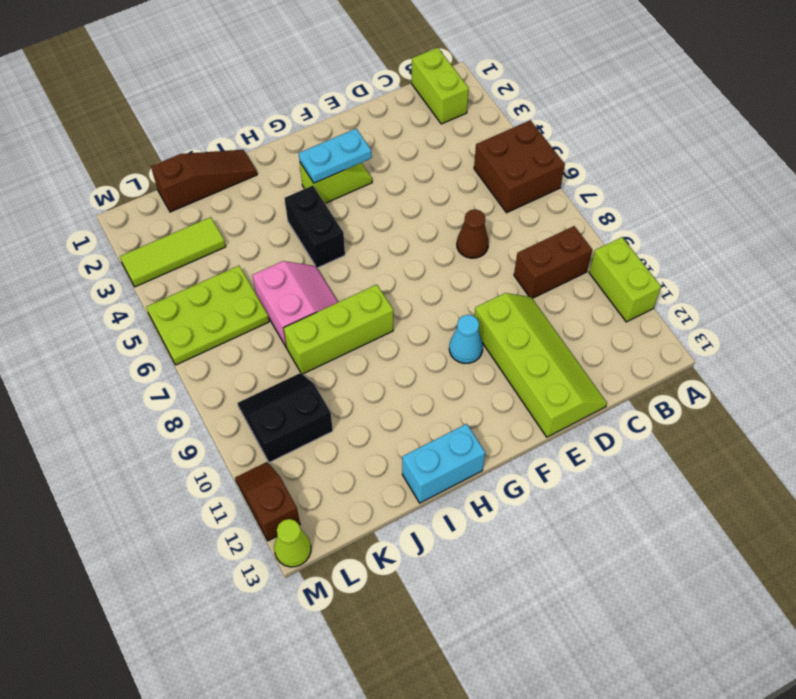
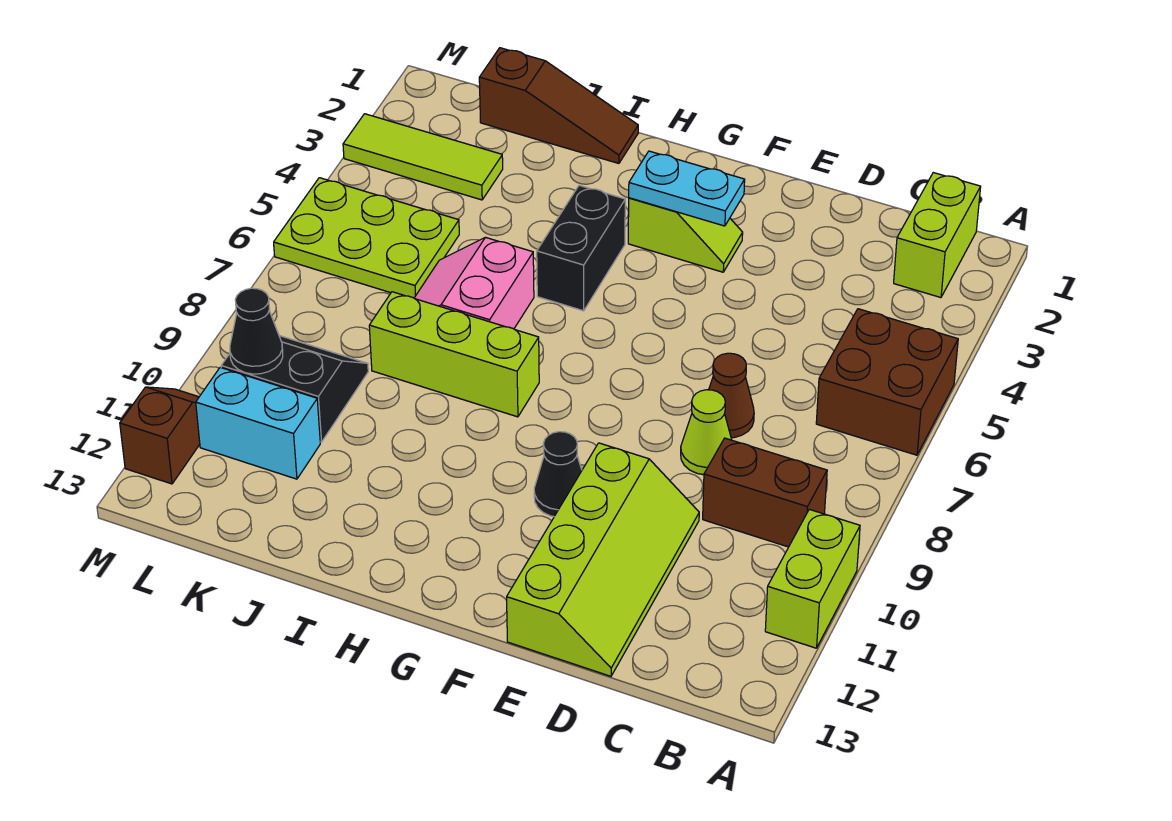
cyan cone F10 level 1 -> black cone F10 level 1
cyan brick H13:I13 level 1 -> cyan brick K11:L11 level 1
pink slope I6:J7 level 1 top J -> pink slope I6:J7 level 1 top I
none -> black cone L10 level 2
lime cone M13 level 1 -> lime cone D8 level 1

